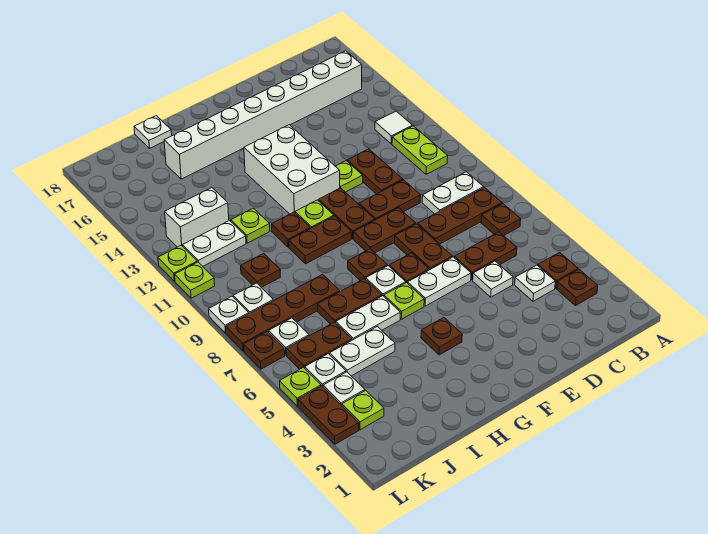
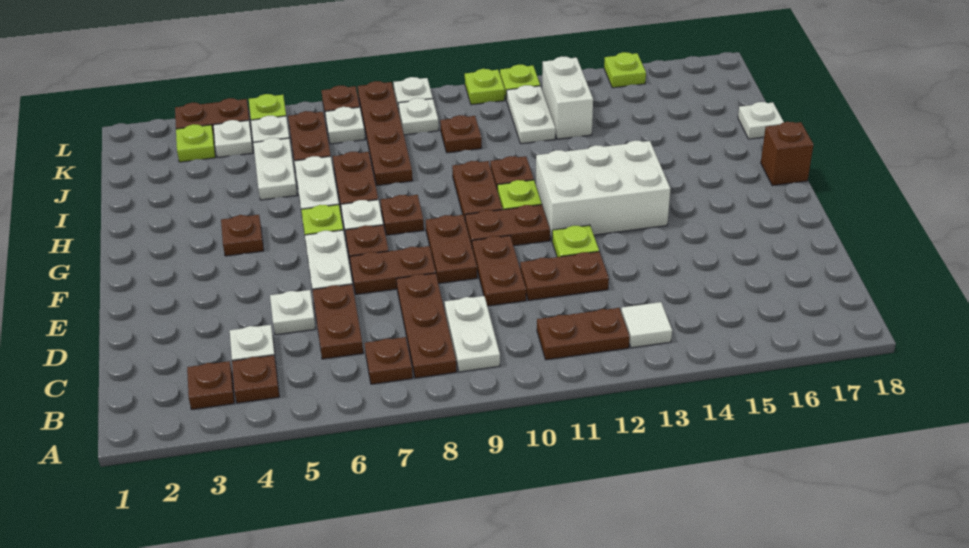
lime plate B11:B12 level 1 -> brown plate B11:B12 level 1
white brick B16:I16 level 1 -> none
none -> brown brick G18 level 1
lime plate I12 level 1 -> lime plate L15 level 1

